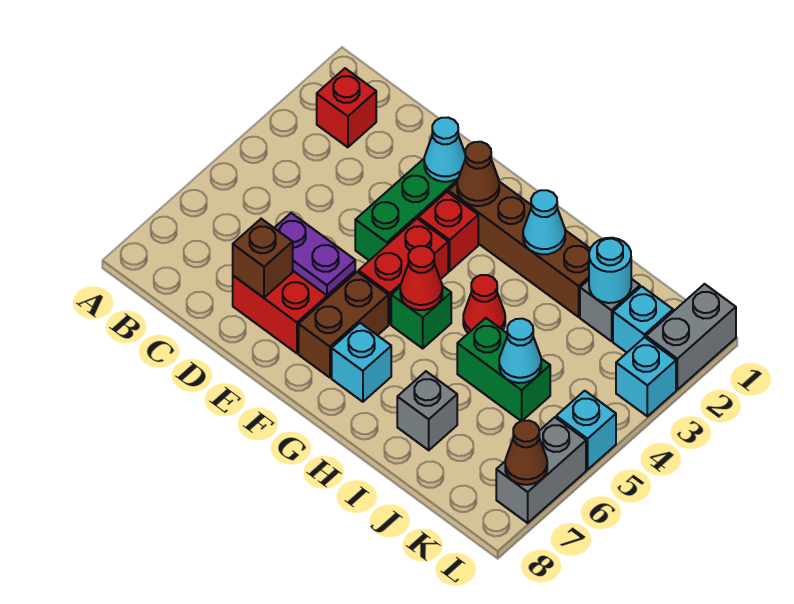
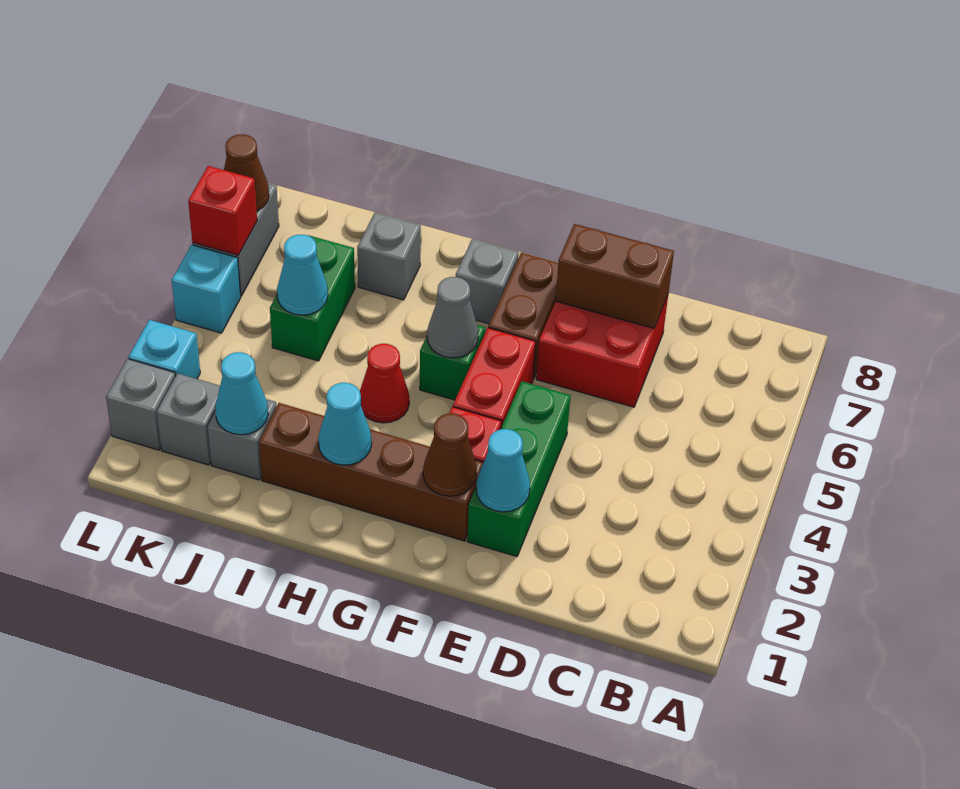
red brick B2 level 1 -> red brick L6 level 2
purple plate D6:E6 level 2 -> none
brown brick D7 level 2 -> brown brick D7:E7 level 2
red cone G5 level 2 -> grey cone G5 level 2
cyan brick G7 level 1 -> grey brick G7 level 1
green brick I5:J5 level 1 -> green brick J5:J6 level 1
cyan round brick J2 level 2 -> cyan cone J2 level 2
cyan brick K2 level 1 -> grey brick K2 level 1
grey brick L1:L2 level 1 -> grey brick L2 level 1

